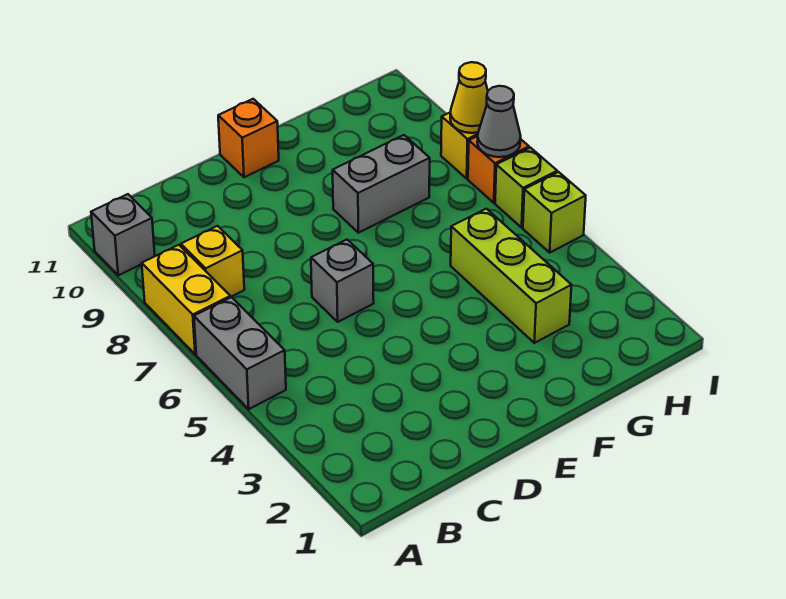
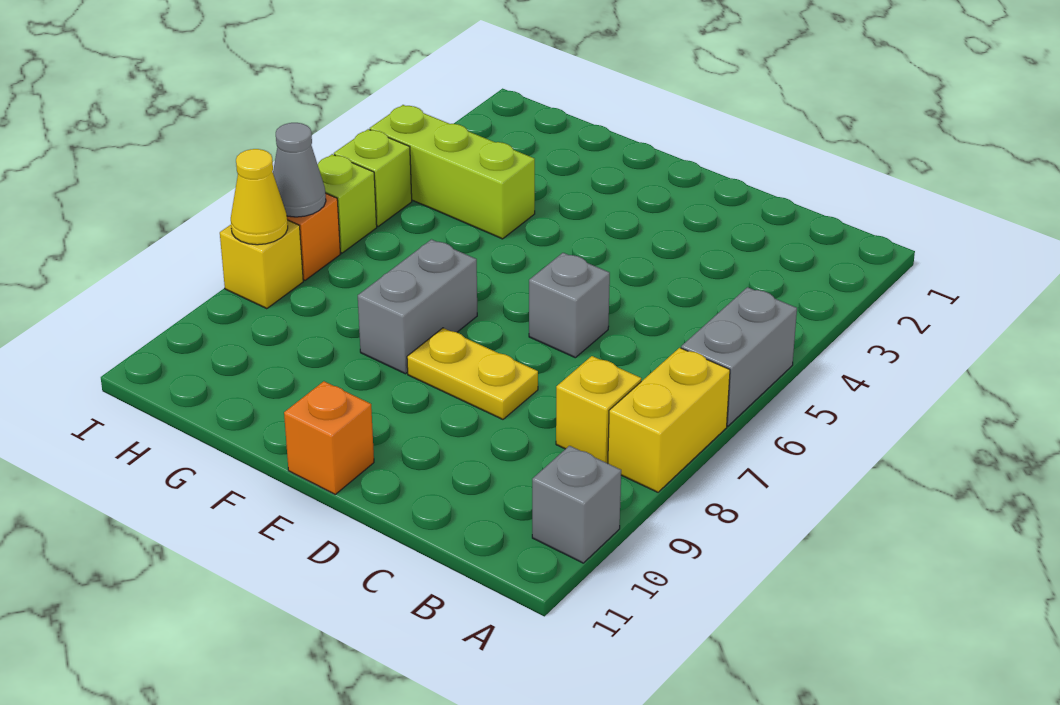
none -> yellow plate D8:E8 level 1
grey brick F8:G8 level 1 -> grey brick F7:F8 level 1
lime brick G3:G5 level 1 -> lime brick G4:I4 level 1

